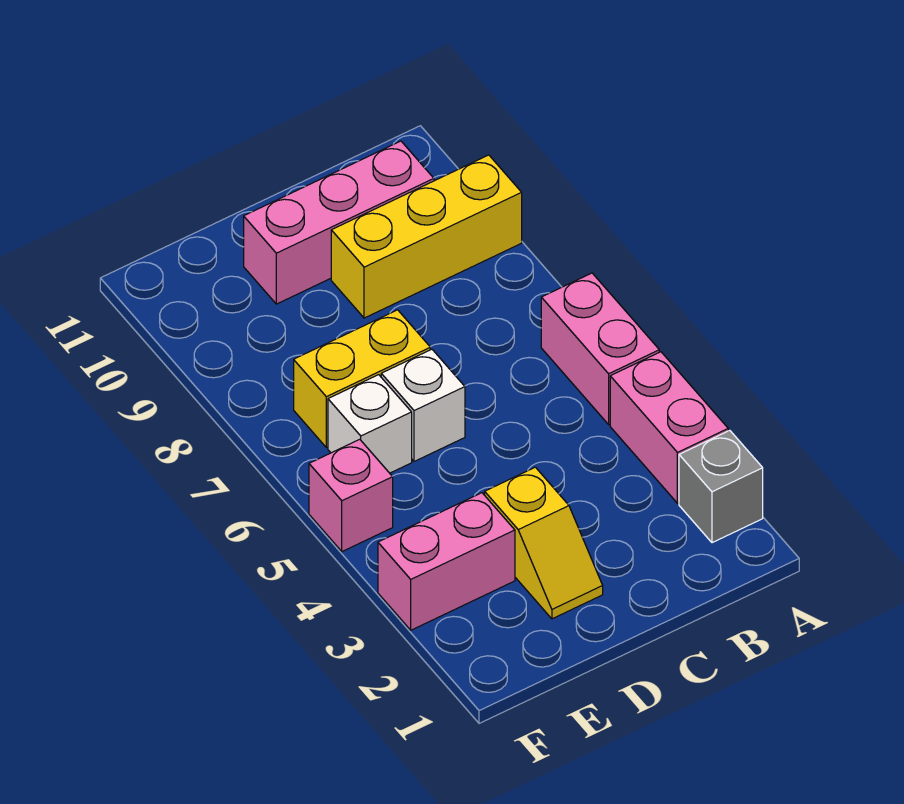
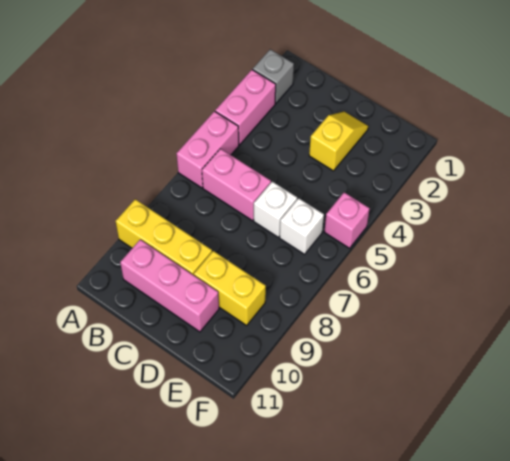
yellow brick D7:E7 level 1 -> yellow brick D9:E9 level 1
pink brick E3:F3 level 1 -> pink brick B6:C6 level 1

